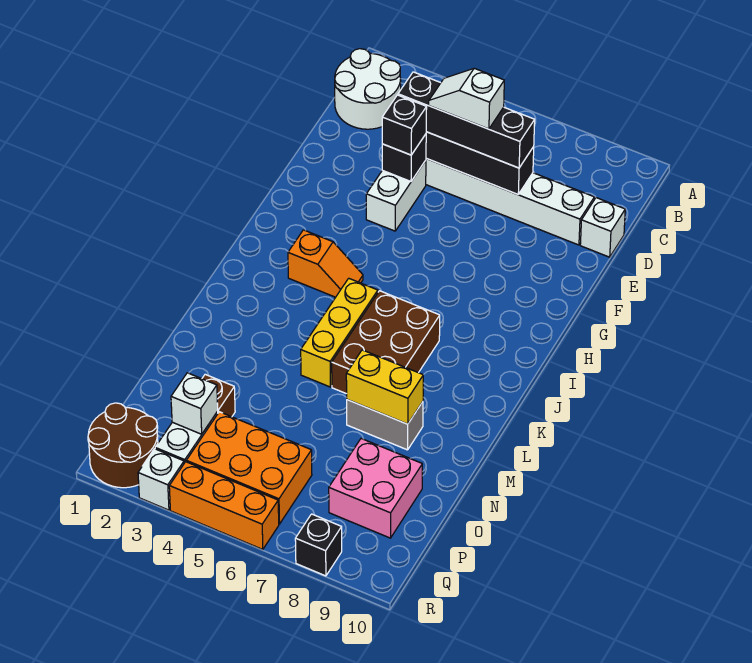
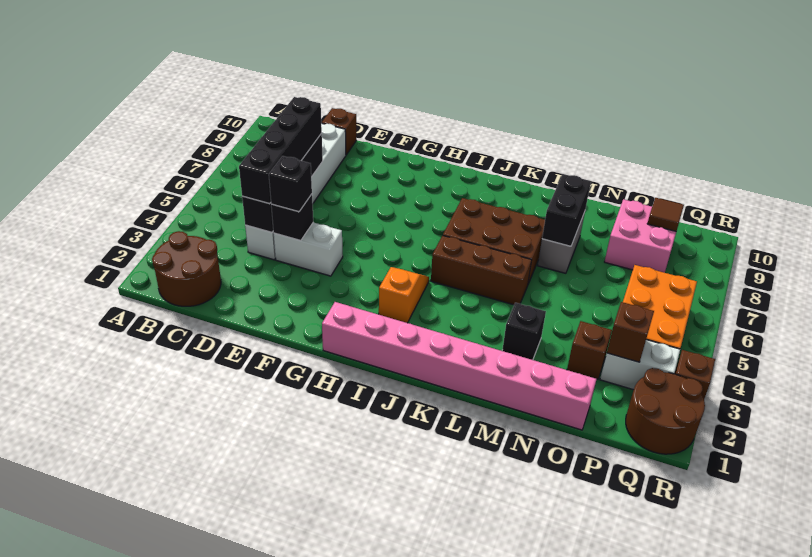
white round brick B1:C2 level 1 -> brown round brick B1:C2 level 1
white slope D5:D6 level 4 top 6 -> none
white brick D10 level 1 -> brown brick D10 level 1
none -> pink brick H1:O1 level 1
yellow brick J5:L5 level 1 -> brown brick J5:L5 level 1
yellow brick M7:M8 level 2 -> black brick M7:M8 level 2
white brick P3 level 2 -> brown brick P3 level 2
none -> brown tile P9 level 2
white brick R3 level 1 -> brown brick R3 level 1
orange brick R4:R6 level 1 -> none
black brick R8 level 1 -> black brick M3 level 1

